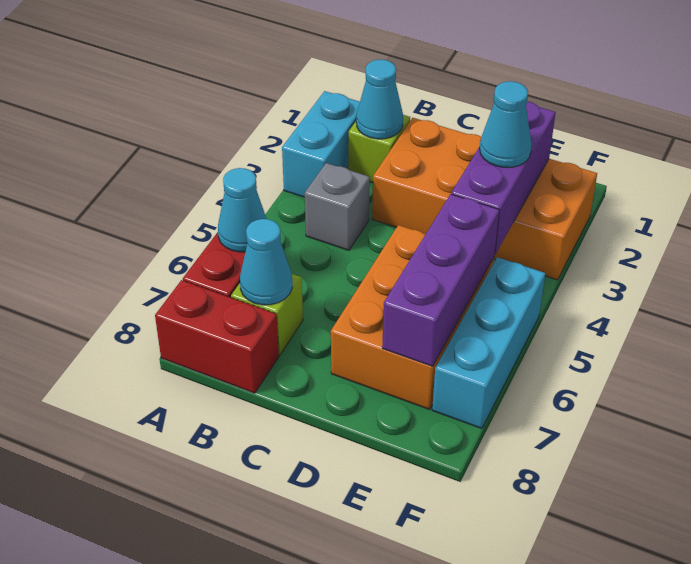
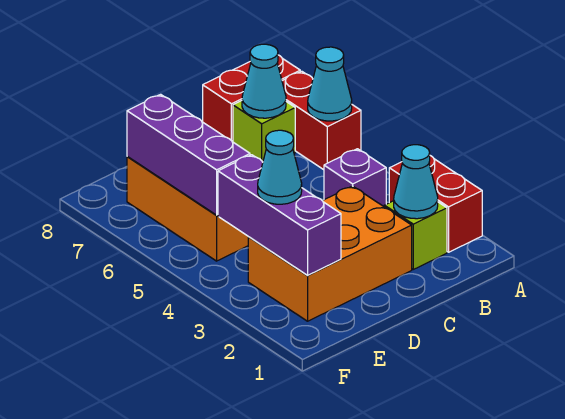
cyan brick A2:A3 level 1 -> red brick A2:A3 level 1
grey brick B4 level 1 -> purple brick B4 level 1
orange brick C2:F3 level 1 -> orange brick C2:E3 level 1
cyan brick F5:F7 level 1 -> none

